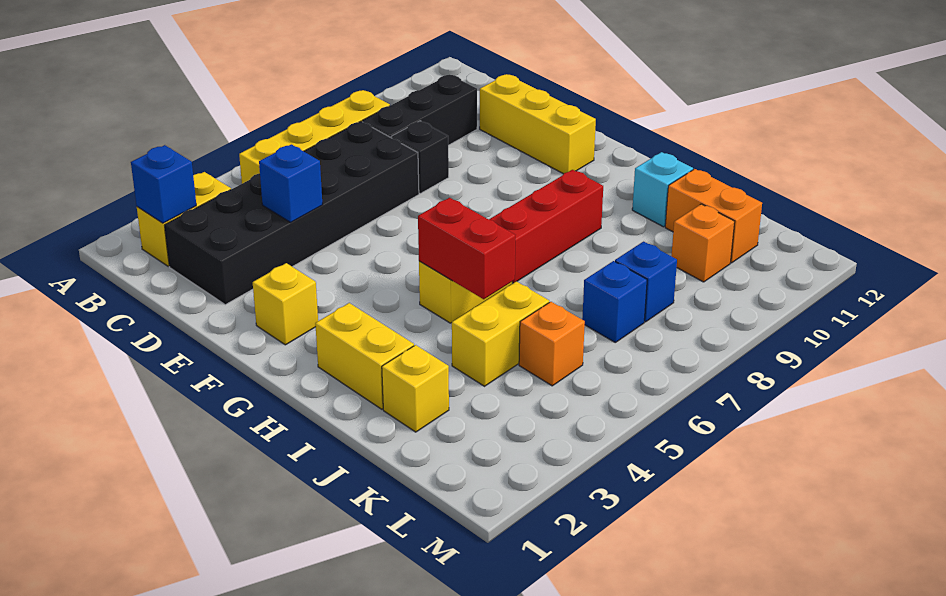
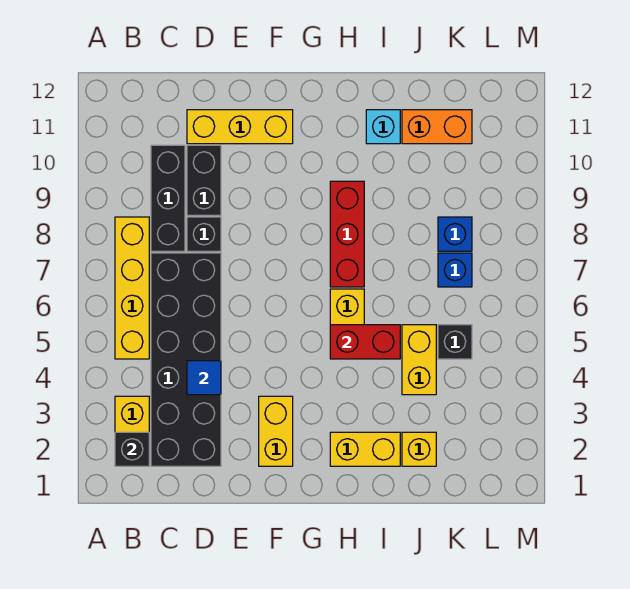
blue brick B2 level 2 -> black brick B2 level 2
blue brick D4 level 2 -> blue tile D4 level 2
none -> black brick D9:D10 level 1
yellow brick F2 level 1 -> yellow brick F2:F3 level 1
orange brick K5 level 1 -> black brick K5 level 1
orange brick K10 level 1 -> none

